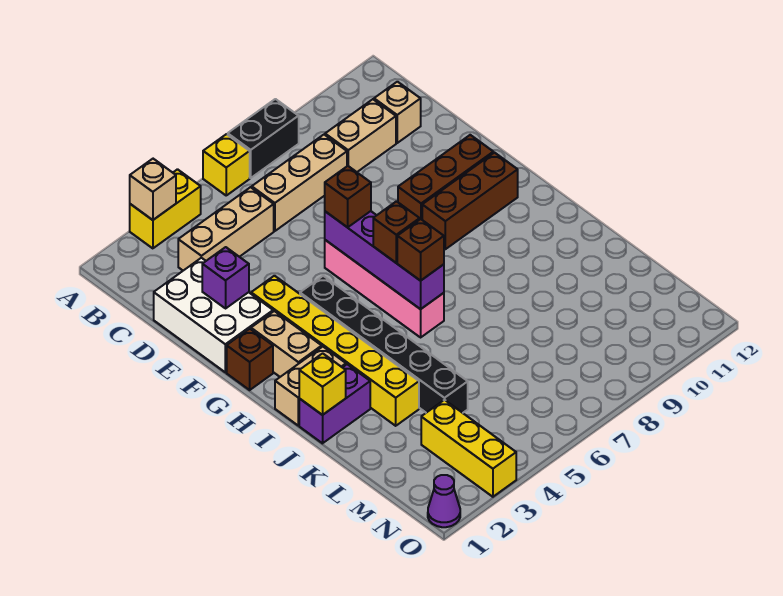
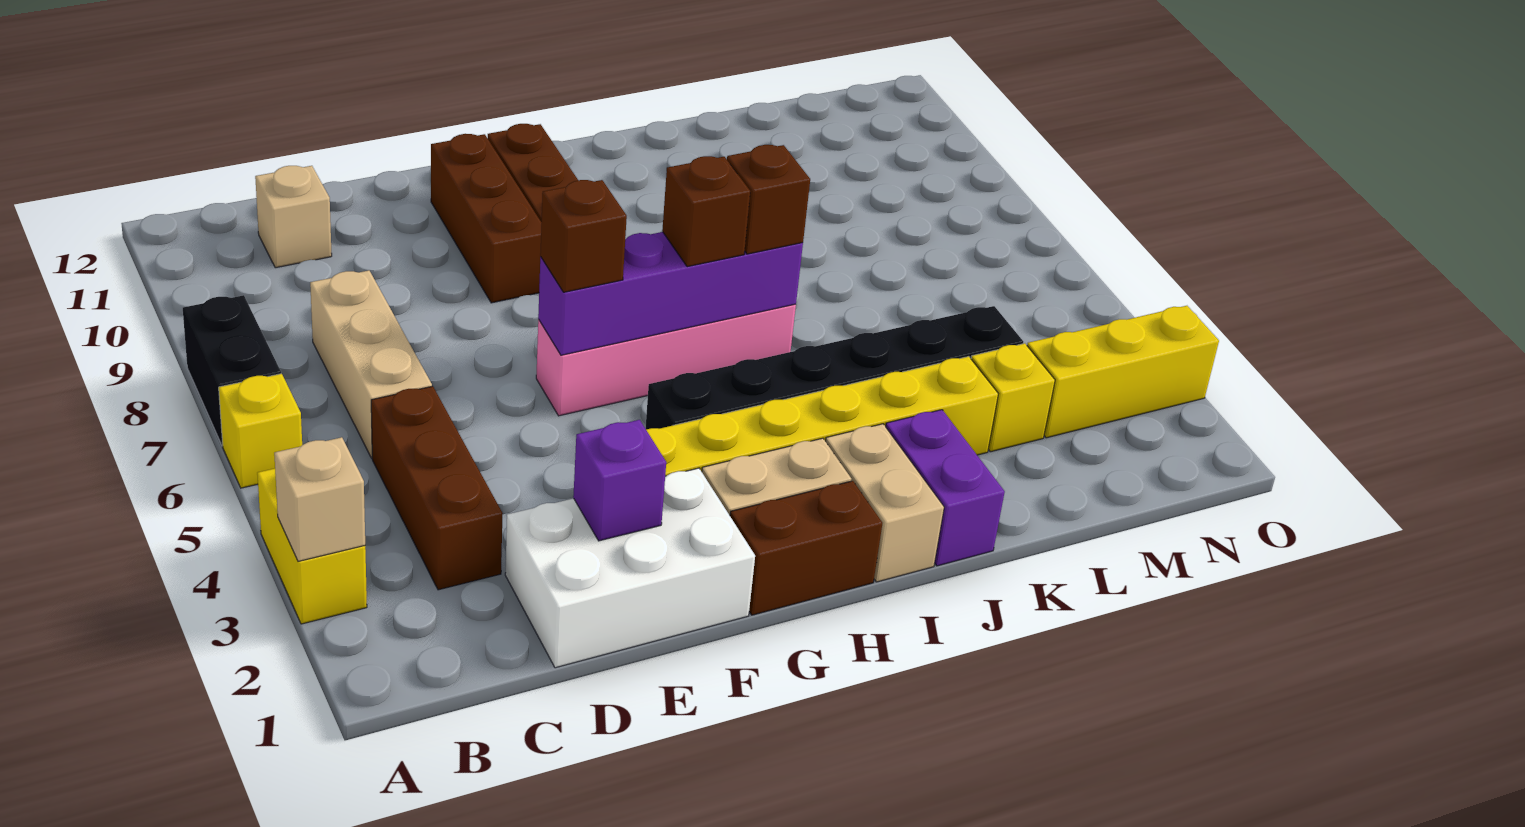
tan brick C3:C5 level 1 -> brown brick C3:C5 level 1
tan brick C9:C10 level 1 -> none
brown brick G1 level 1 -> brown brick G1:H1 level 1
yellow brick J1 level 2 -> yellow brick L3 level 1
purple cone O1 level 1 -> none

